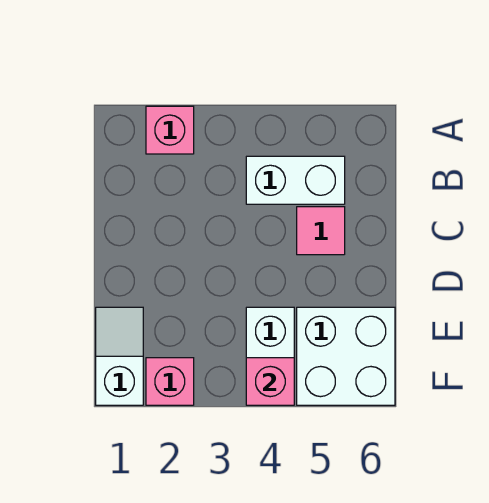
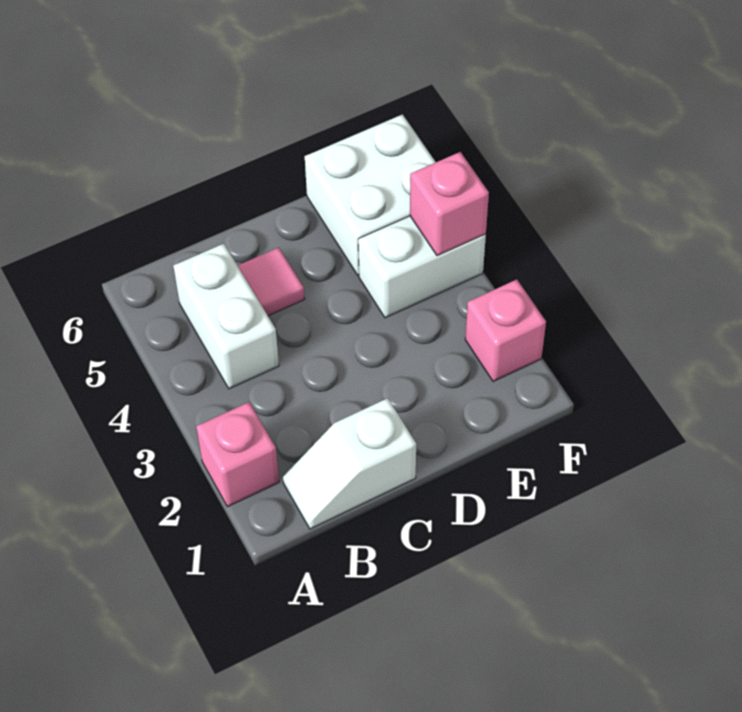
white slope E1:F1 level 1 top F -> white slope B1:C1 level 1 top C

